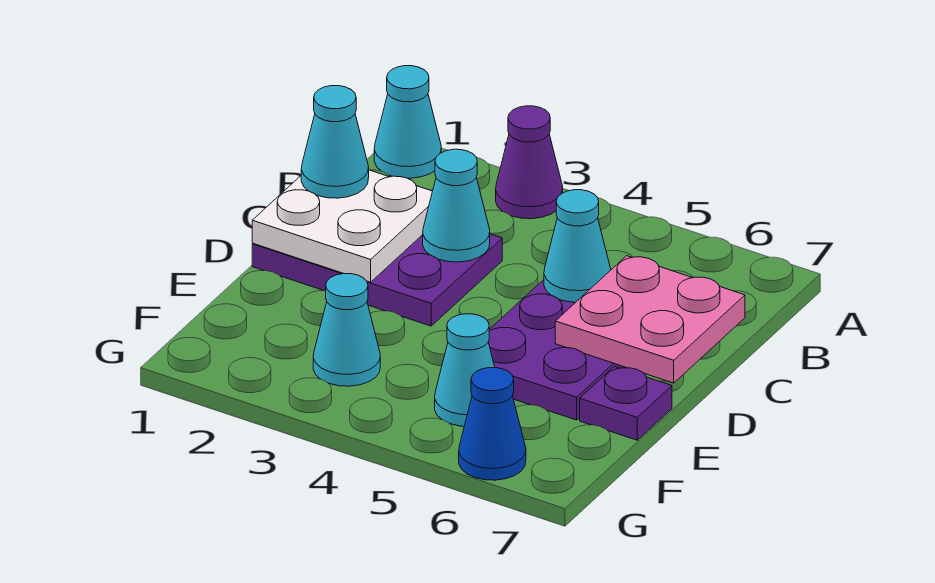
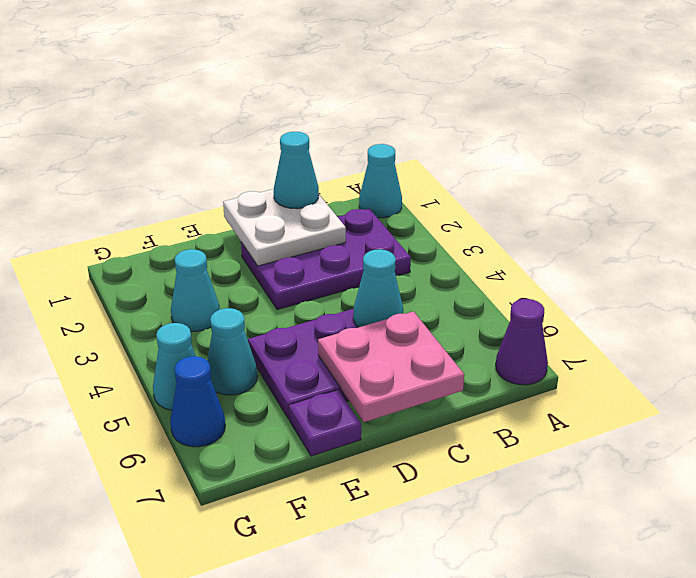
purple cone A3 level 1 -> purple cone A7 level 1
purple plate C1:D3 level 1 -> purple plate B2:D3 level 1
cyan cone C3 level 2 -> cyan cone G5 level 1

